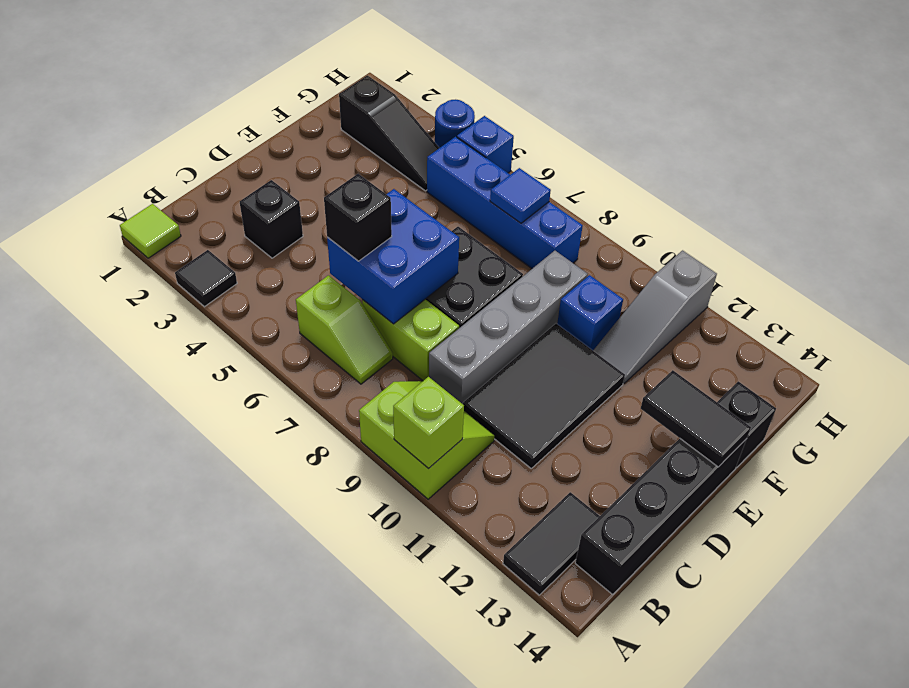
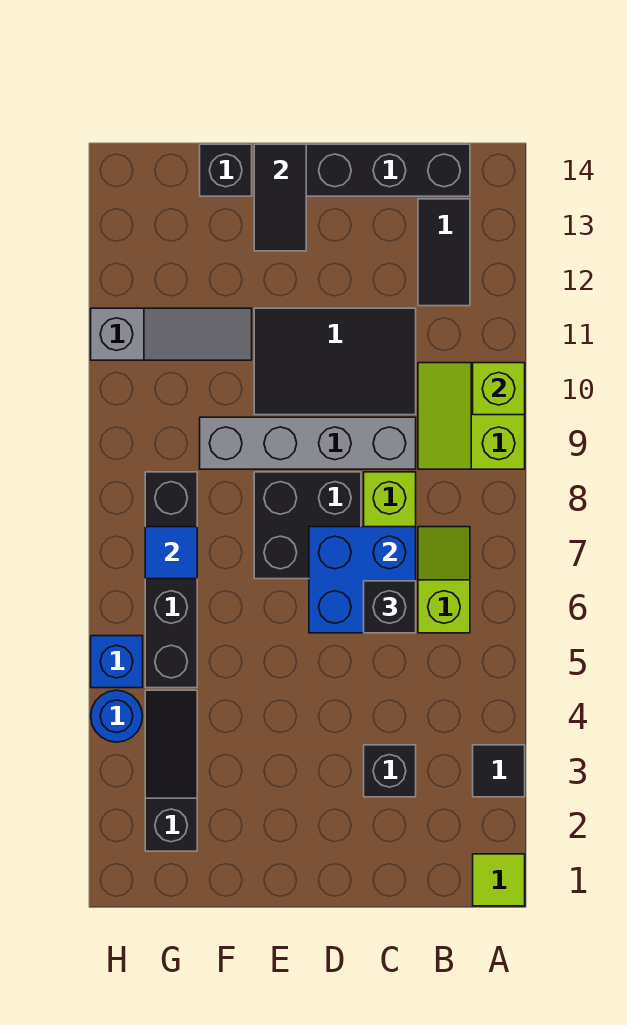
black tile A13:B13 level 1 -> black tile B12:B13 level 1
blue brick F10 level 1 -> none
blue brick G5:G8 level 1 -> black brick G5:G8 level 1

